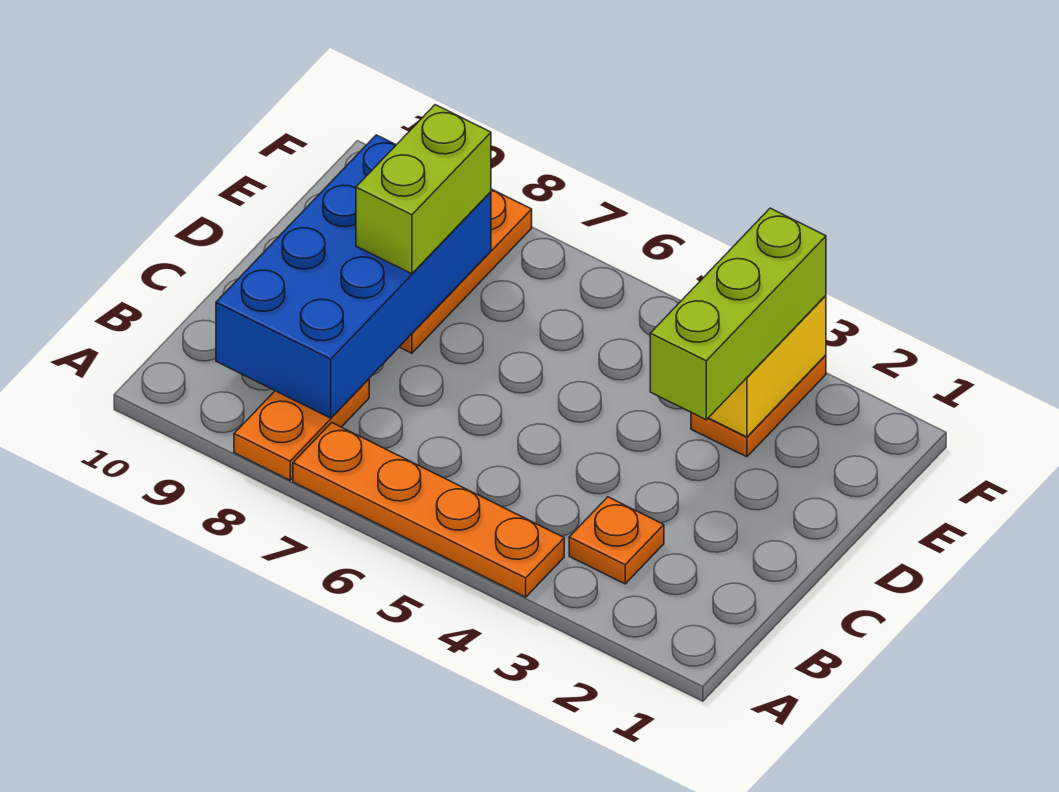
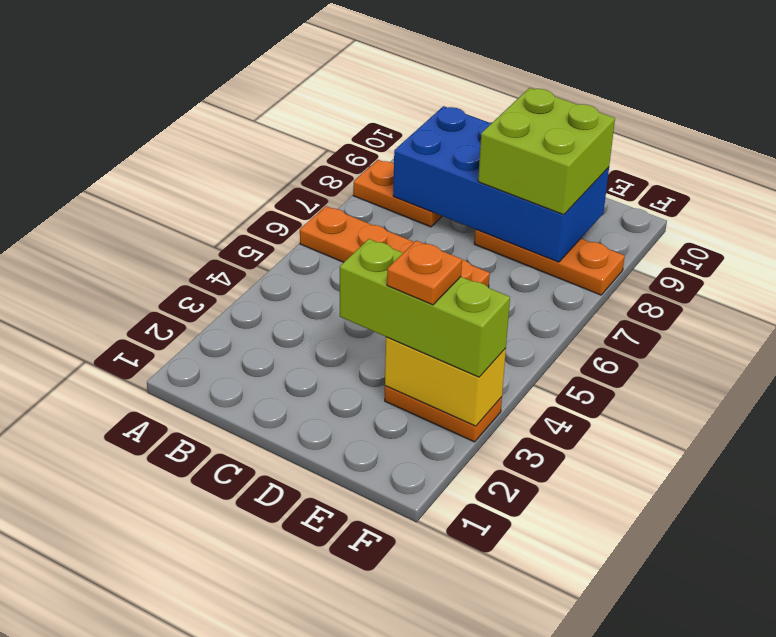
orange plate A4:A7 level 1 -> orange plate A6:D6 level 1
orange plate B3 level 1 -> orange plate E3 level 4
lime brick D8:E8 level 3 -> lime brick D8:E9 level 3

